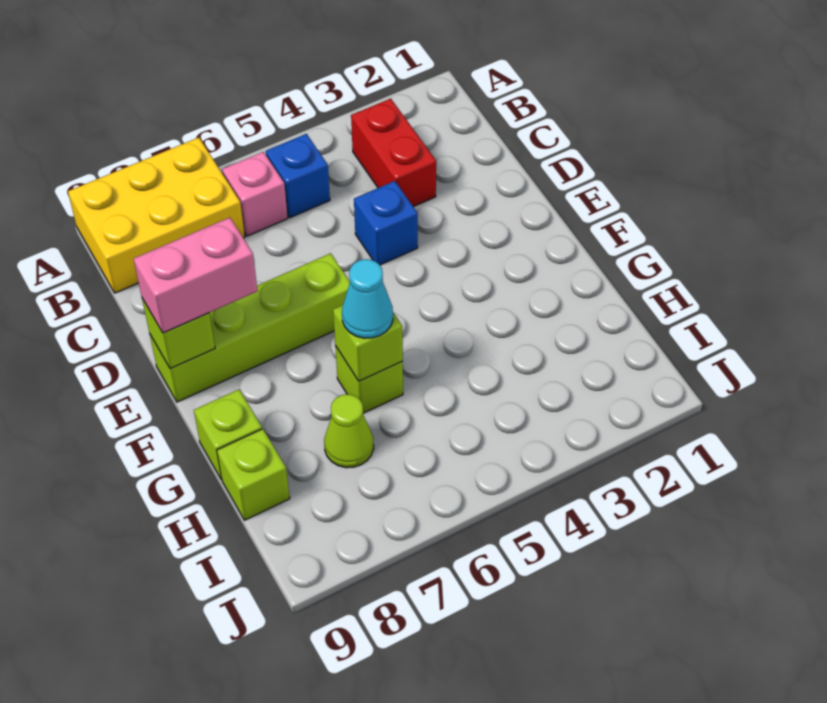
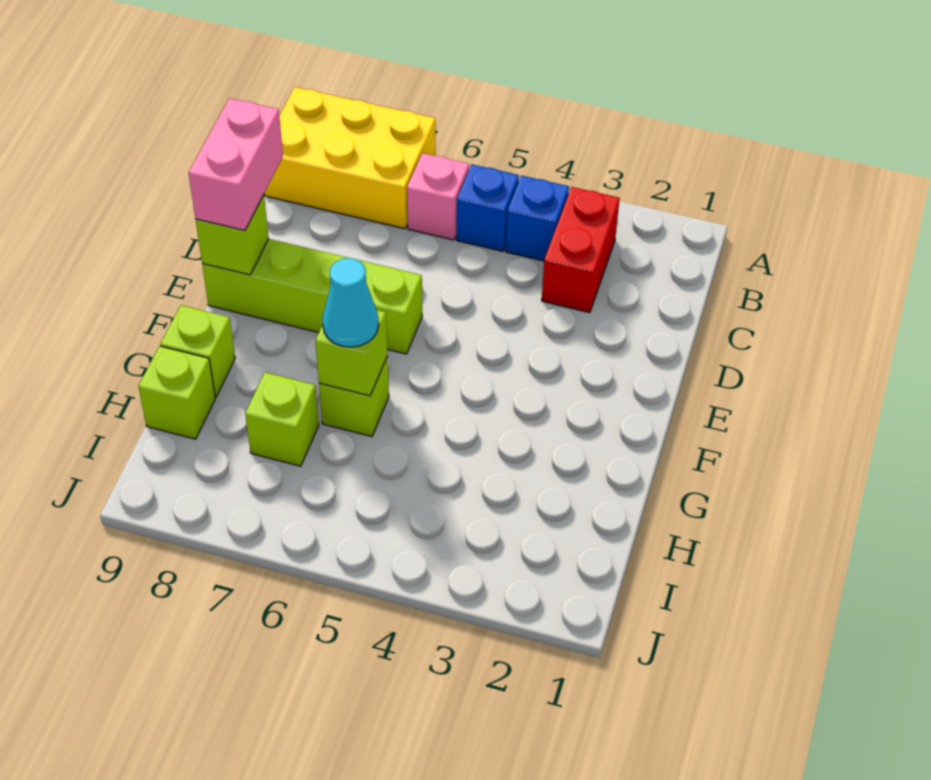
blue brick D4 level 1 -> blue brick B4 level 1
pink brick E8:E9 level 3 -> pink brick D9:E9 level 3
lime cone H7 level 1 -> lime brick H7 level 1

